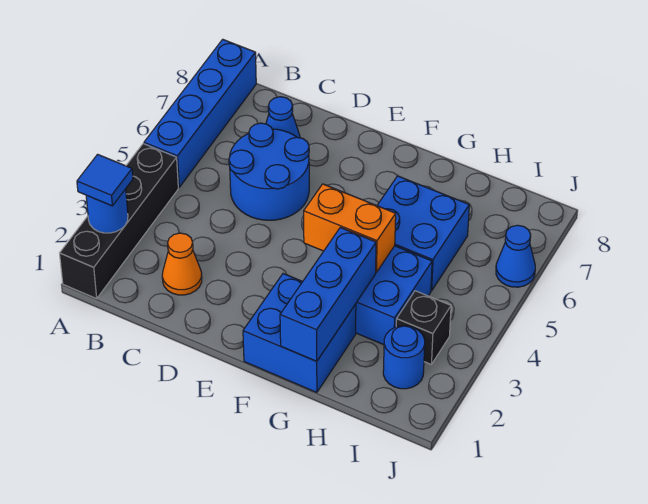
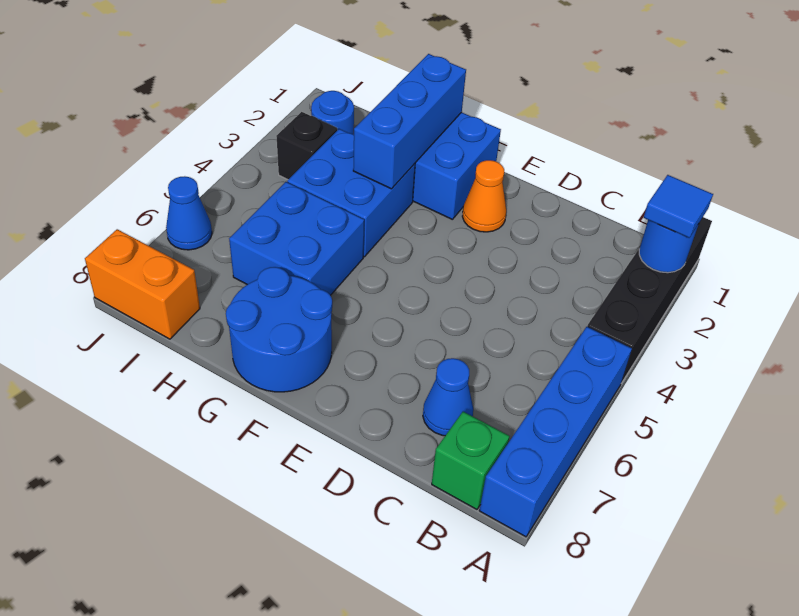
none -> green brick B8 level 1
orange cone C2 level 1 -> orange cone E2 level 1
blue round brick C5:D6 level 1 -> blue round brick F7:G8 level 1
orange brick F4:G4 level 2 -> orange brick I8:J8 level 1

